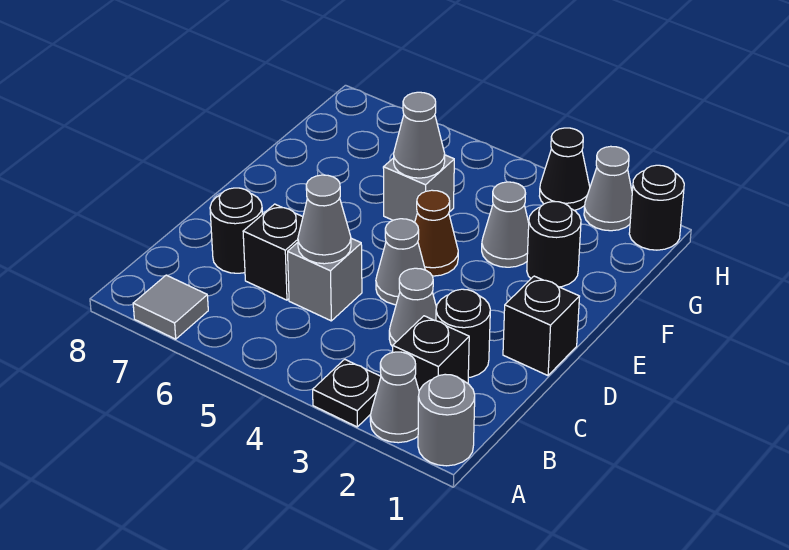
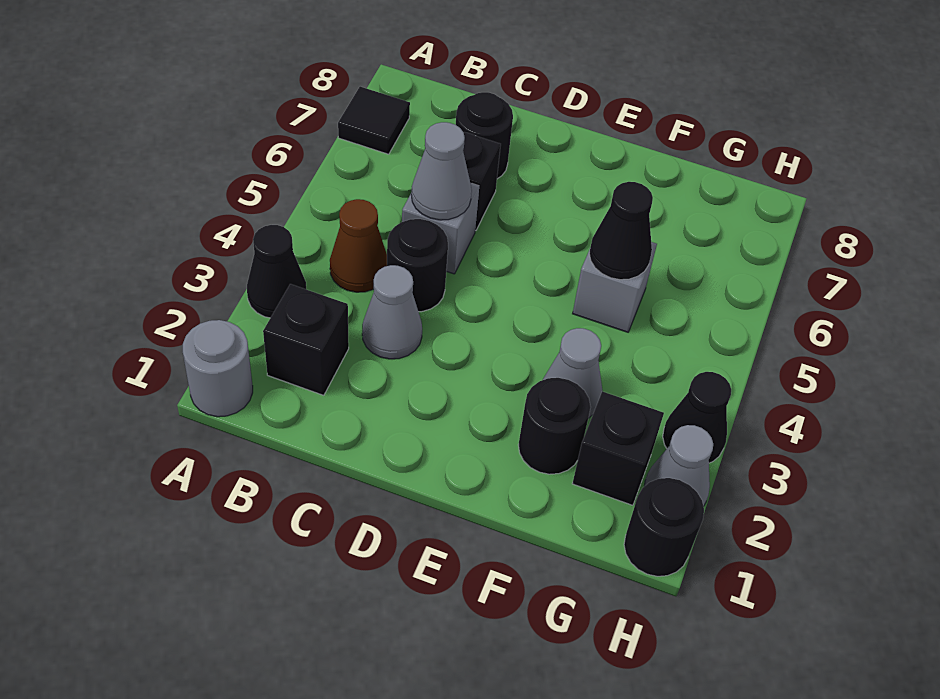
grey cone A2 level 1 -> none
black plate A3 level 1 -> black cone A3 level 1
grey tile A7 level 1 -> black tile A7 level 1
black round brick C2 level 1 -> black round brick C4 level 1
black brick D1 level 1 -> black brick G2 level 1
grey cone D4 level 1 -> none
brown cone E4 level 1 -> brown cone B4 level 1
grey cone F5 level 2 -> black cone F5 level 2

